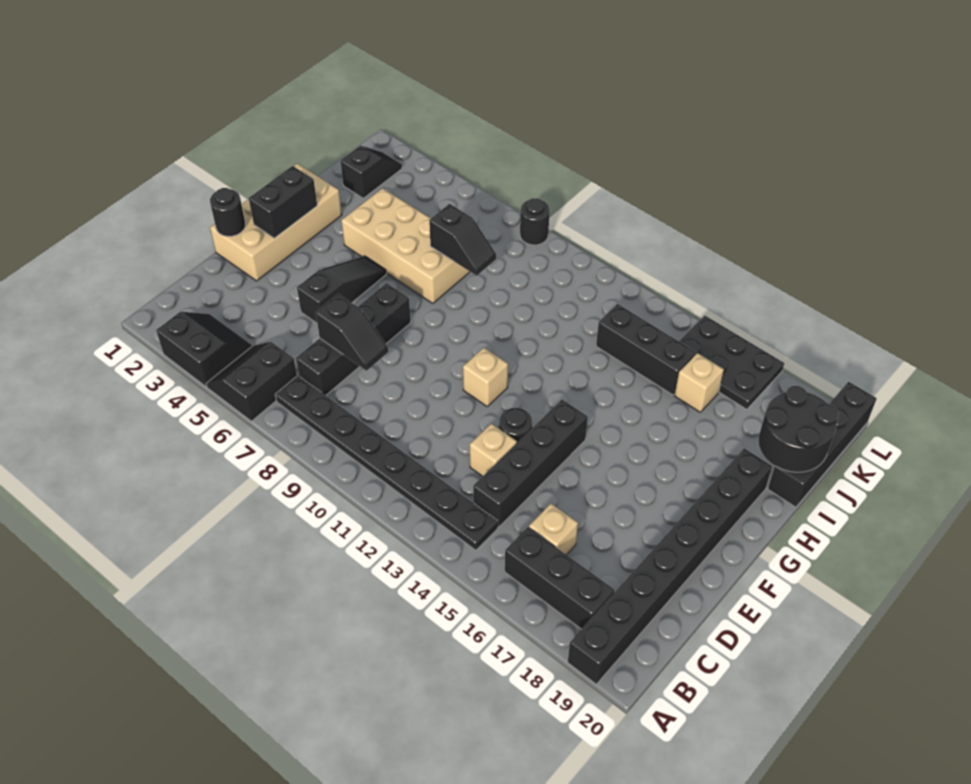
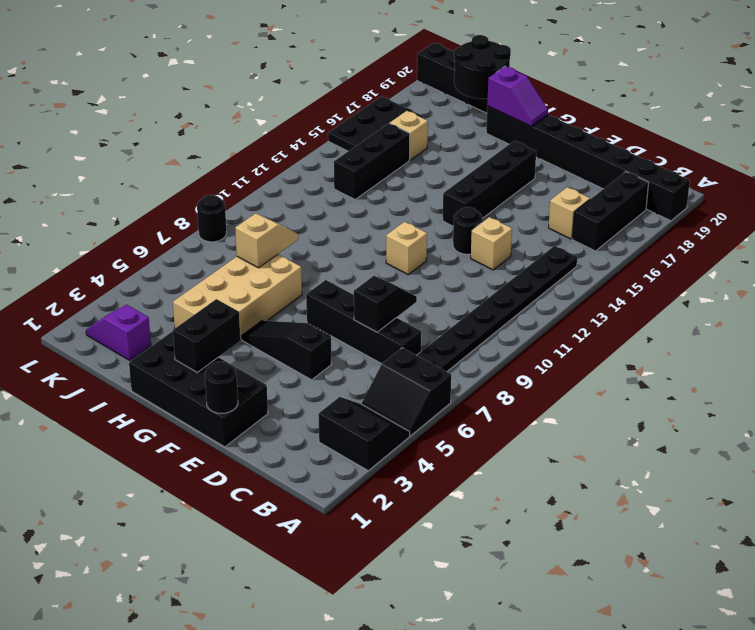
black slope A3:B4 level 1 top A -> black slope A3:B4 level 1 top 3
black brick C14:F14 level 1 -> black brick F14:F17 level 1
tan brick E1:H2 level 1 -> black brick E1:H2 level 1
black brick F2:G2 level 2 -> black brick G2:G3 level 2
none -> purple slope G19:H19 level 2 top H
black slope I7:I8 level 2 top 7 -> tan slope I7:I8 level 2 top 7
black slope J2:K2 level 1 top J -> purple slope J2:K2 level 1 top J

